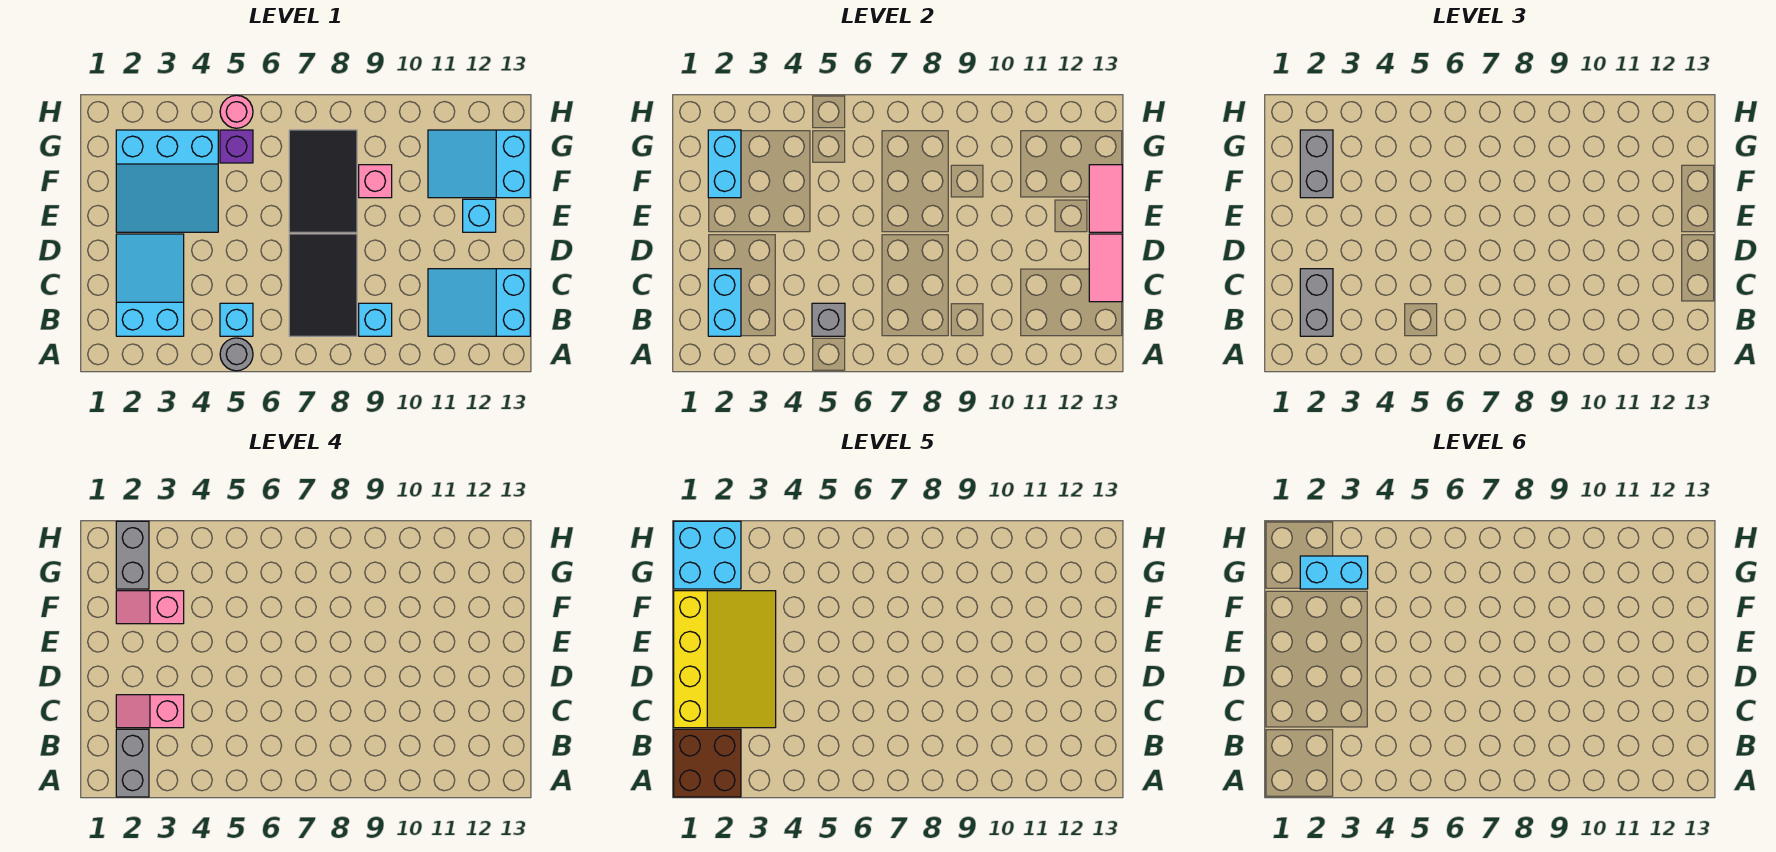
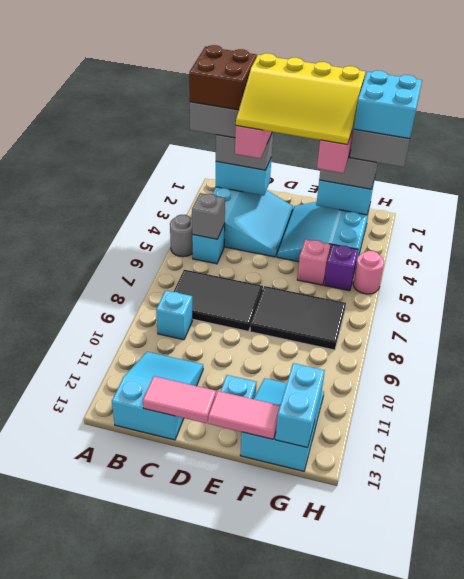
cyan slope B2:D3 level 1 top B -> cyan slope B2:D4 level 1 top B
pink brick F9 level 1 -> pink brick F5 level 1
cyan brick G2:G3 level 6 -> cyan brick G12:G13 level 2

